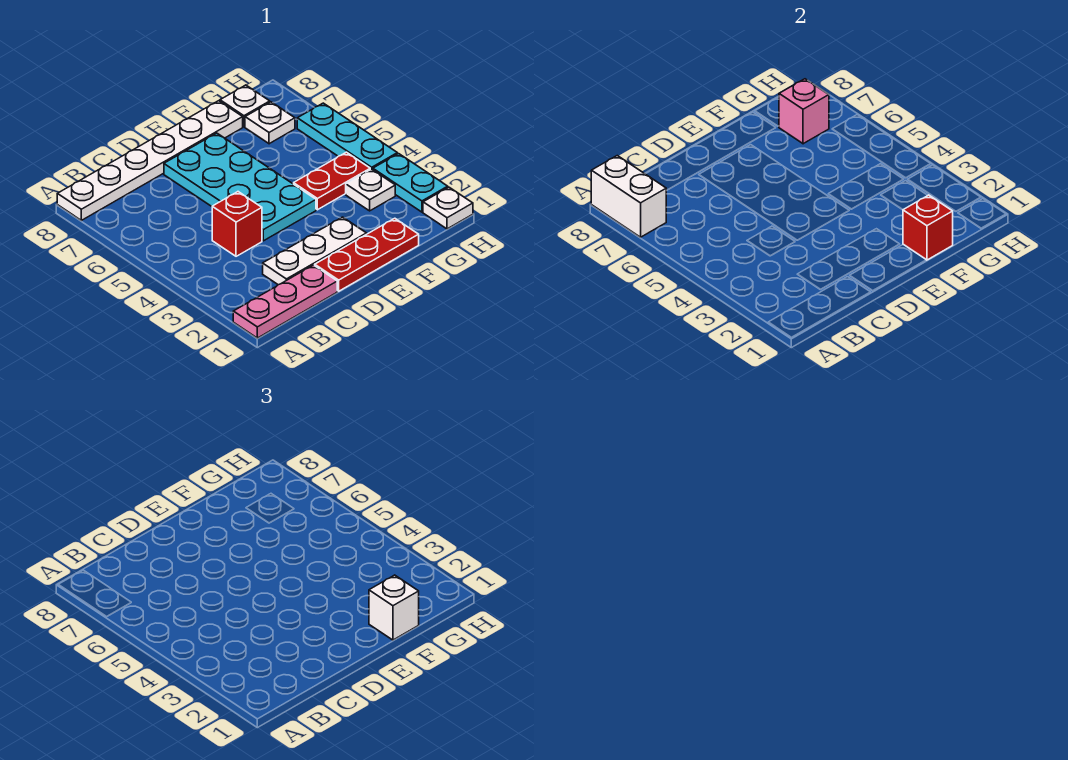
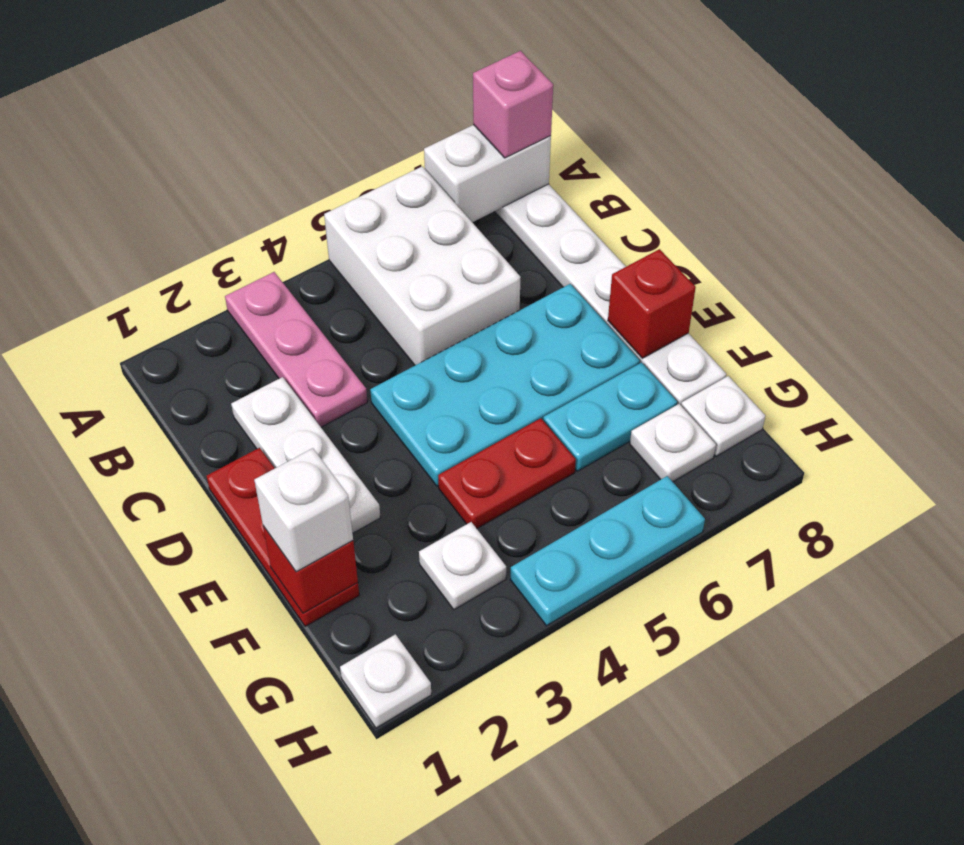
pink plate A1:C1 level 1 -> pink plate A3:C3 level 1
none -> white brick A5:C6 level 1
red brick C4 level 1 -> red brick E8 level 2
red plate F4:G4 level 1 -> red plate F4:F5 level 1
pink brick G7 level 2 -> pink brick A8 level 3
cyan plate H2:H3 level 1 -> cyan plate F6:F7 level 1

